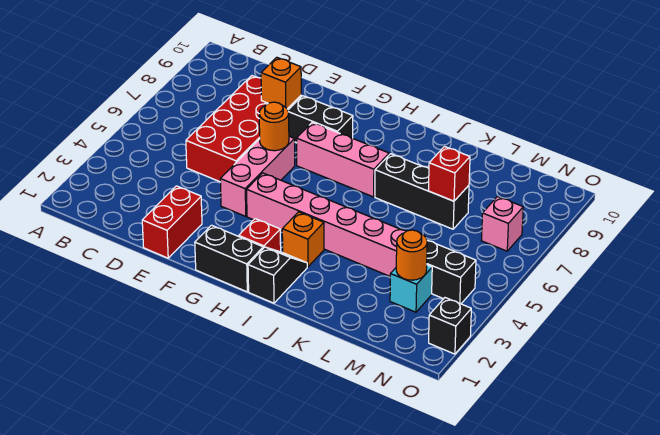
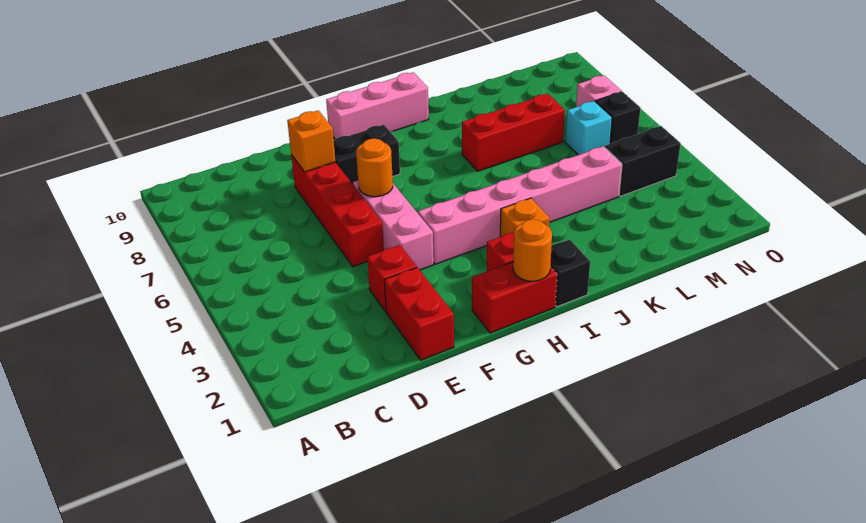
red brick D5:E8 level 1 -> red brick E5:E8 level 1
black brick G1:H1 level 1 -> red brick G1:H1 level 1
pink brick G7:I7 level 1 -> pink brick G10:I10 level 1
black brick J7:L7 level 1 -> red brick J7:L7 level 1
red brick L7 level 2 -> red brick E3 level 1
cyan brick M3 level 1 -> cyan brick M6 level 1
orange round brick M3 level 2 -> orange round brick H1 level 2
black brick O2 level 1 -> black brick N6 level 1

